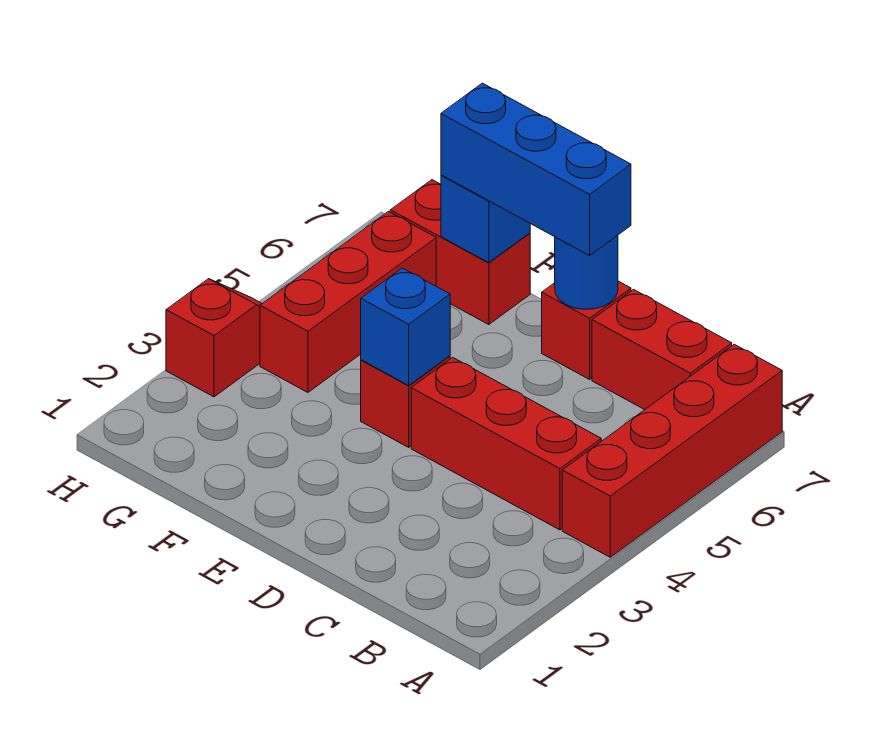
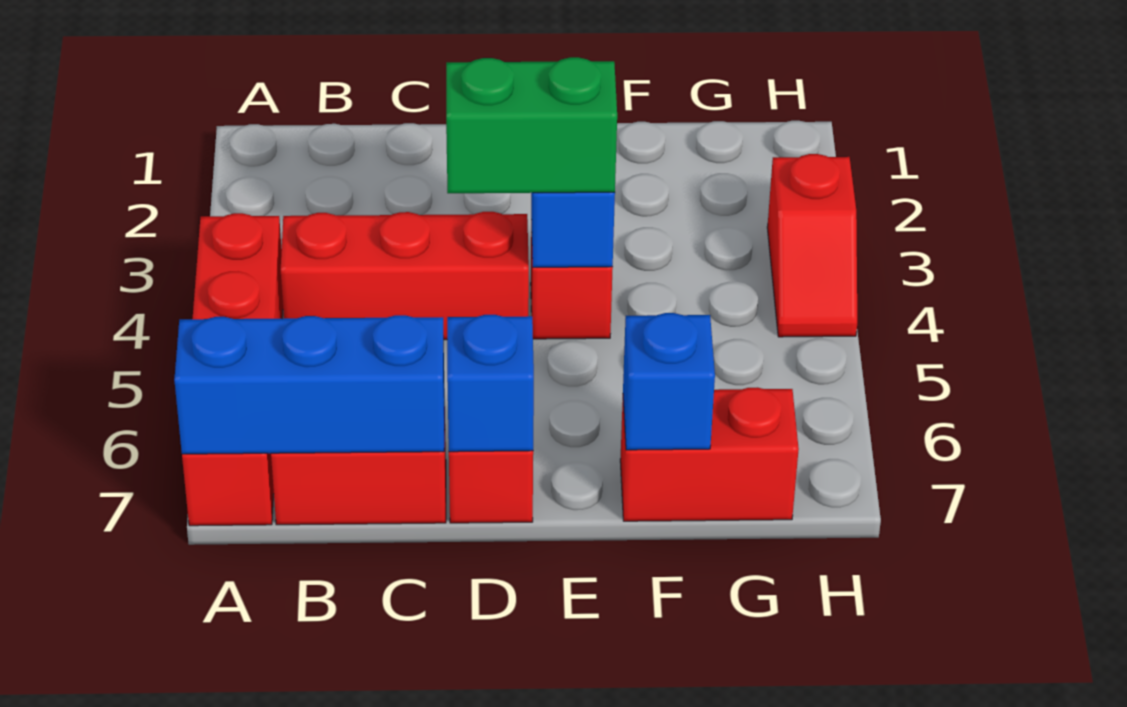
none -> green brick D4:E4 level 3
blue round brick D7 level 2 -> blue brick D7 level 2
blue brick D7:F7 level 3 -> blue brick A7:C7 level 2
red brick G4:G6 level 1 -> none

